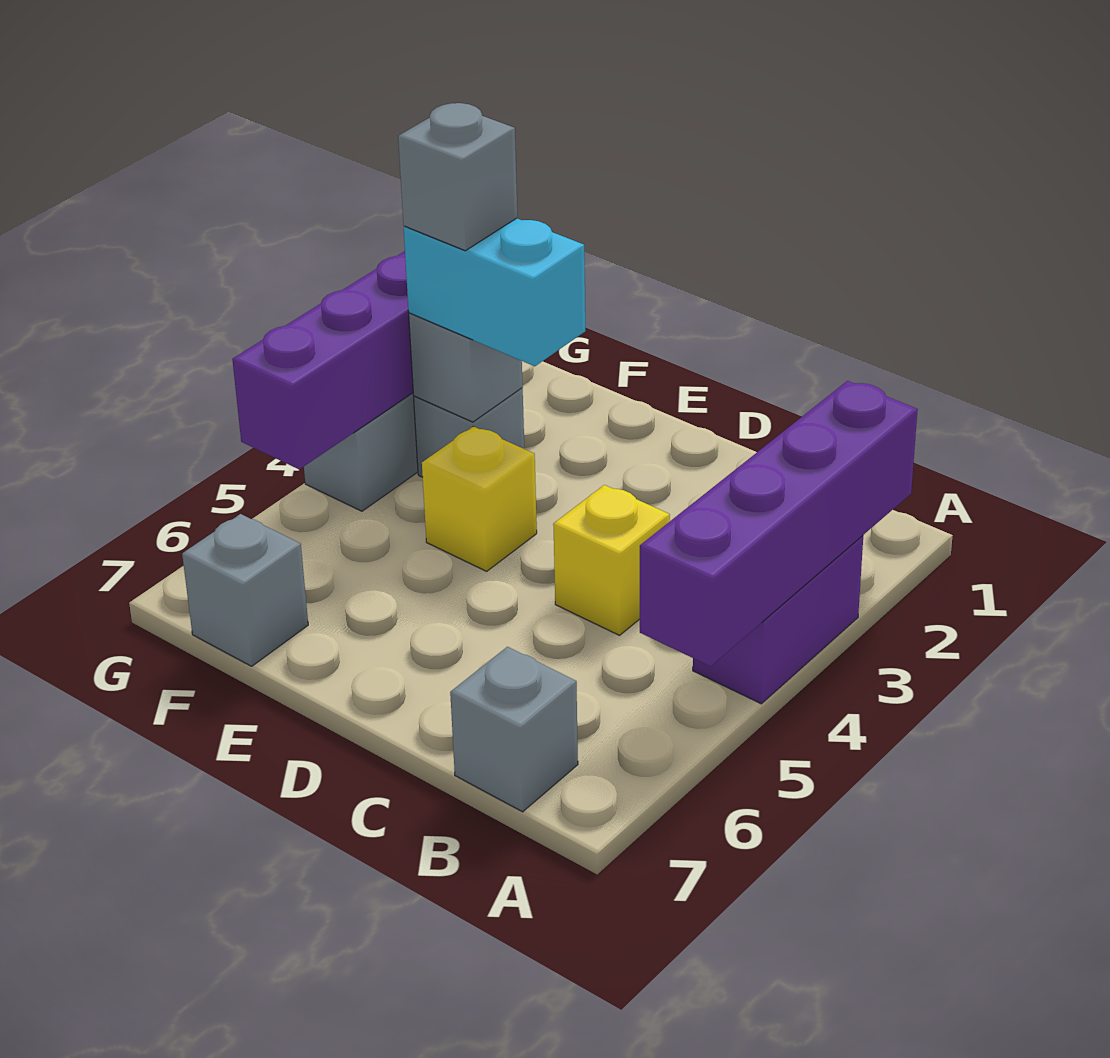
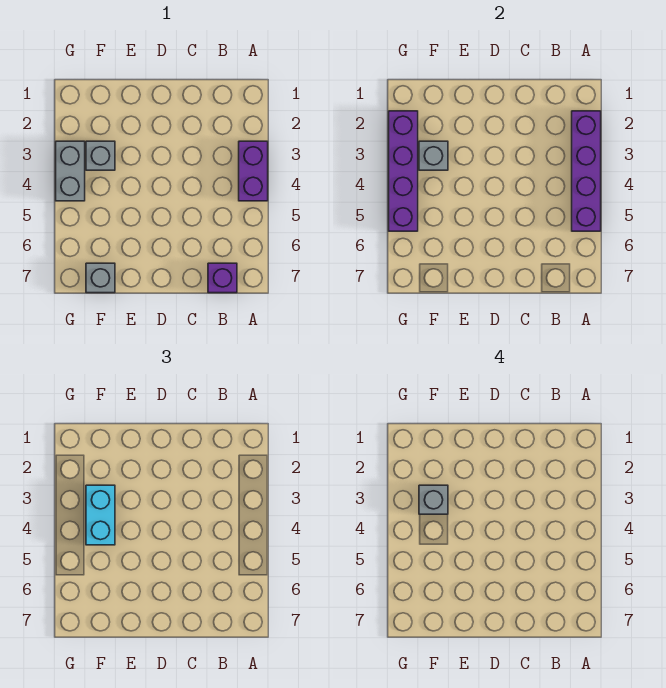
grey brick B7 level 1 -> purple brick B7 level 1
yellow brick C4 level 1 -> none
cyan brick E3:F3 level 3 -> cyan brick F3:F4 level 3
yellow brick E4 level 1 -> none

